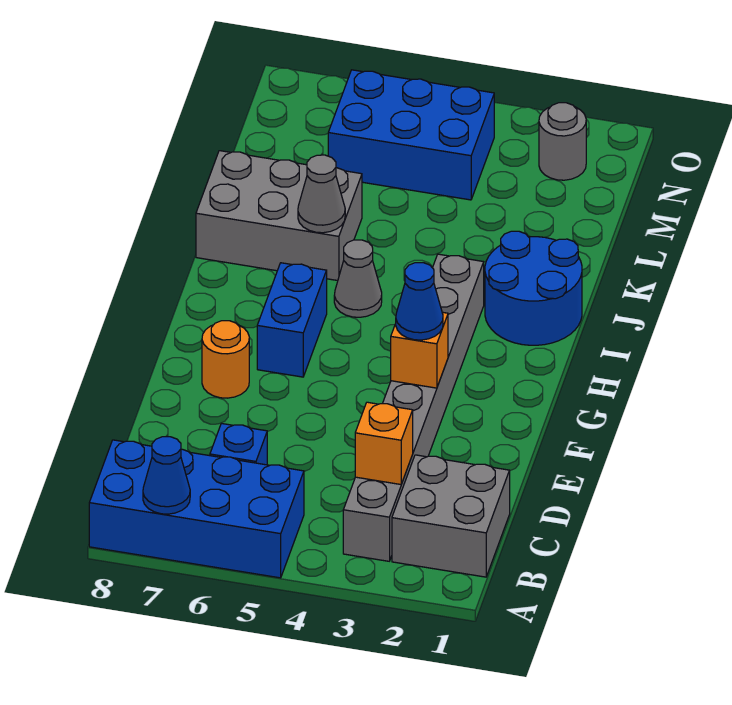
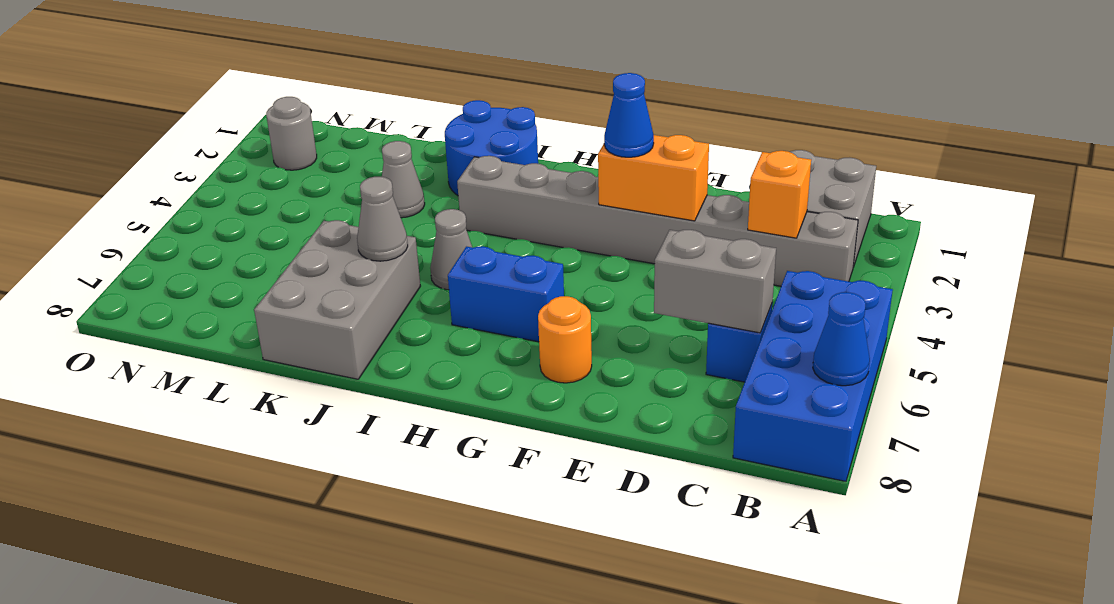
none -> grey brick C6:D6 level 2
orange brick F3 level 2 -> orange brick E3:F3 level 2
none -> grey cone K3 level 1
blue brick M4:N6 level 1 -> none

